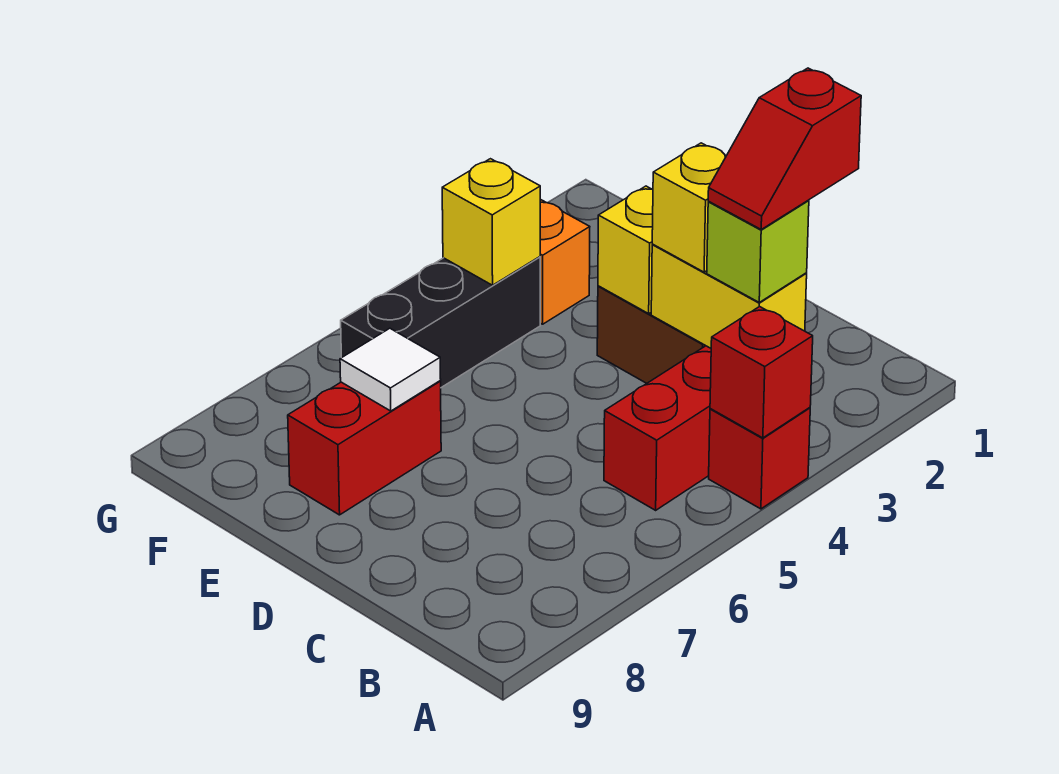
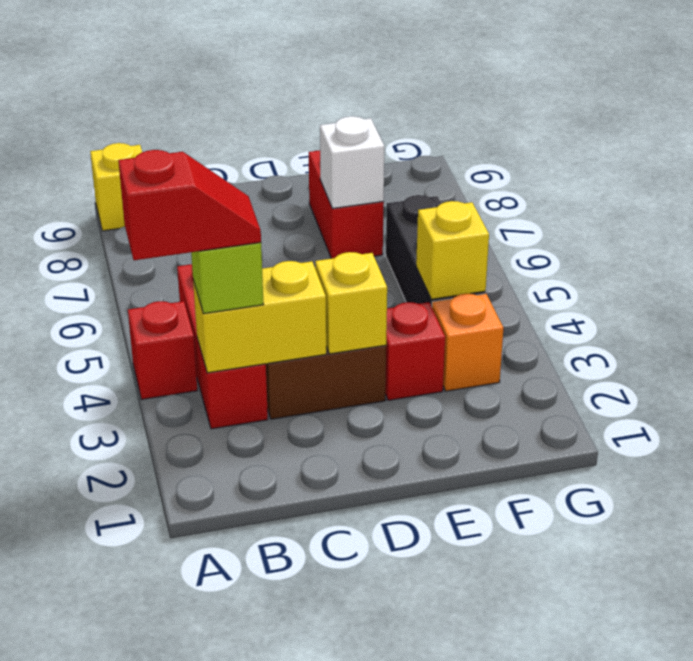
red brick A4 level 2 -> red brick E3 level 1
red slope B2:B3 level 4 top 2 -> red slope A3:B3 level 4 top A
yellow brick C3 level 3 -> yellow brick A9 level 1
white tile E7 level 2 -> white brick E7 level 2

